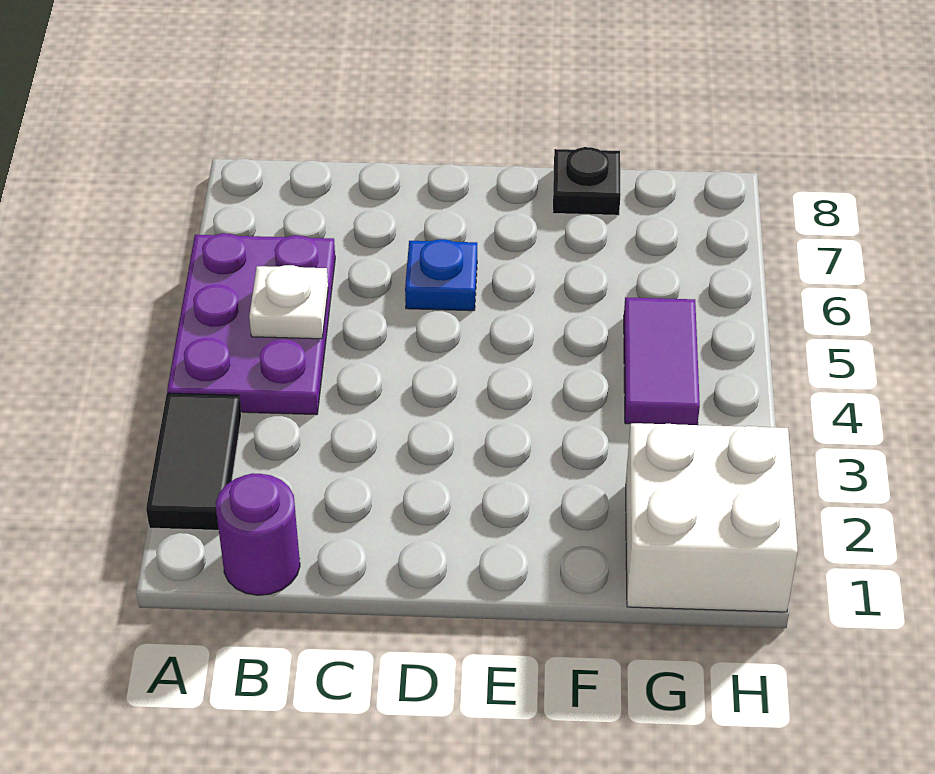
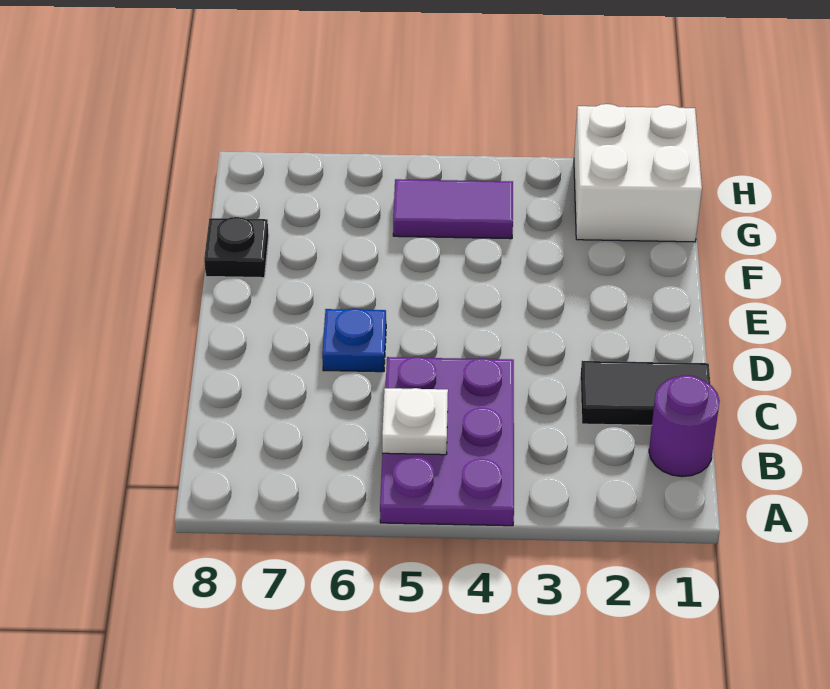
black tile A2:A3 level 1 -> black tile C1:C2 level 1
purple plate A4:B6 level 1 -> purple plate A4:C5 level 1

